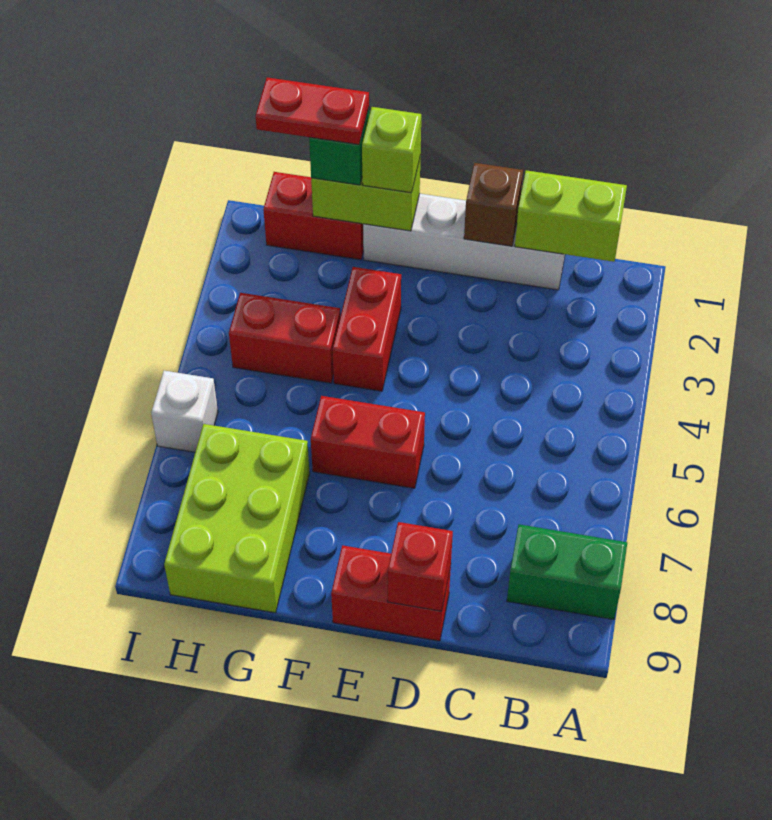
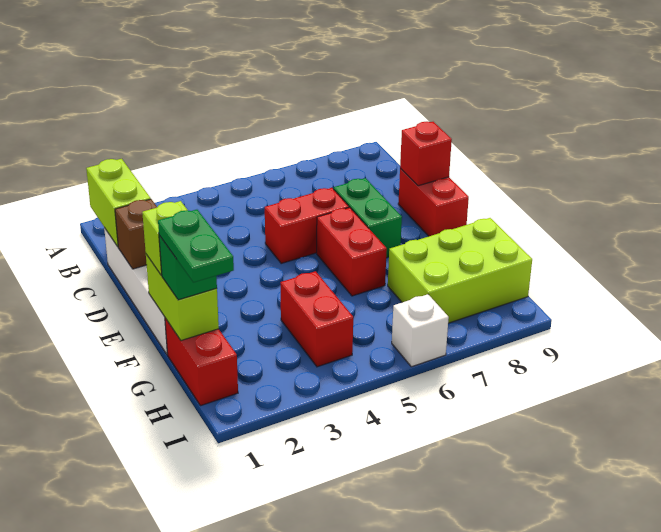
green brick A8:B8 level 1 -> green brick D7:E7 level 1
red brick F3:F4 level 1 -> red brick D5:D6 level 1
red plate G1:H1 level 4 -> green plate G1:H1 level 4

